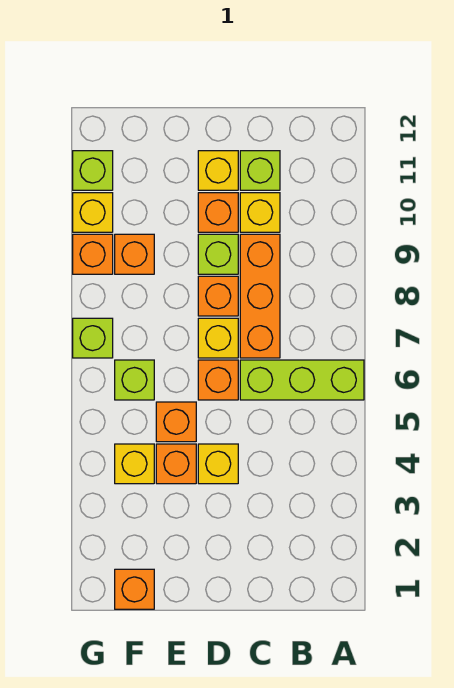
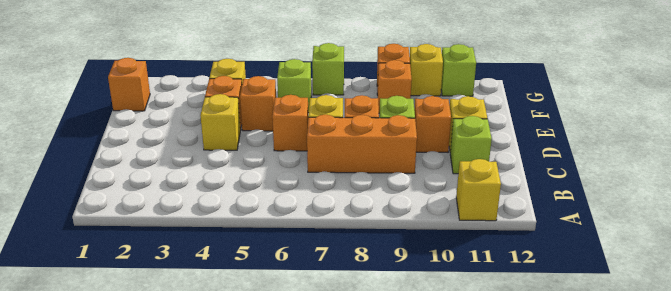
lime brick A6:C6 level 1 -> none
yellow brick C10 level 1 -> yellow brick A11 level 1

